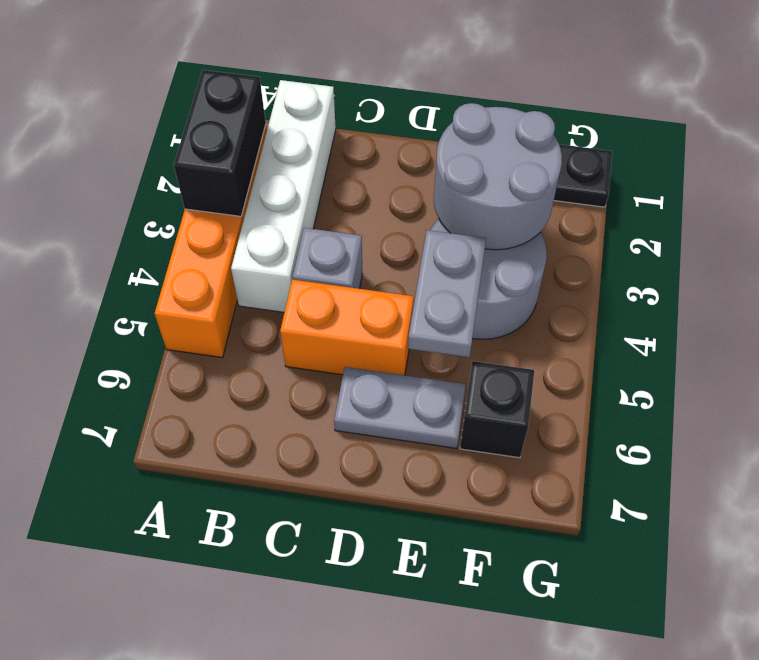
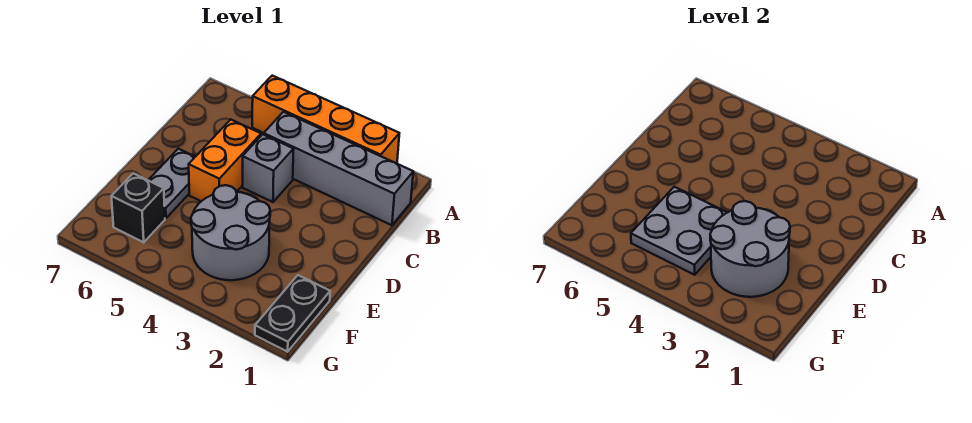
black brick A2:A3 level 2 -> none
white brick B1:B4 level 1 -> grey brick B1:B4 level 1
grey plate E4:E5 level 2 -> grey plate E4:F5 level 2

